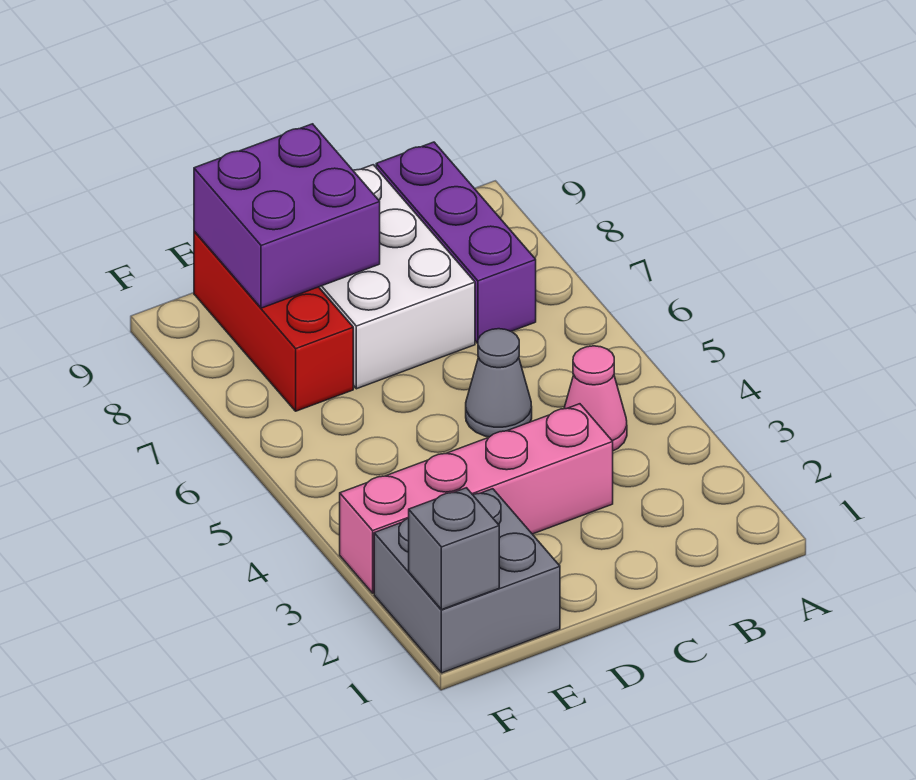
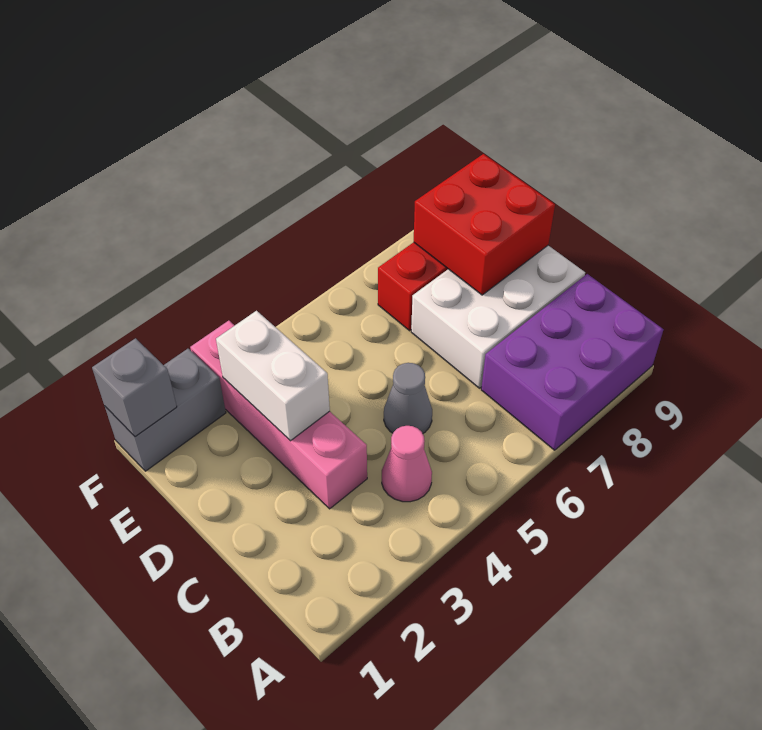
purple brick B7:B9 level 1 -> purple brick A7:B9 level 1
none -> white brick D3:E3 level 2
purple brick D8:E9 level 2 -> red brick D8:E9 level 2
grey brick E1:F2 level 1 -> grey brick F1:F2 level 1

